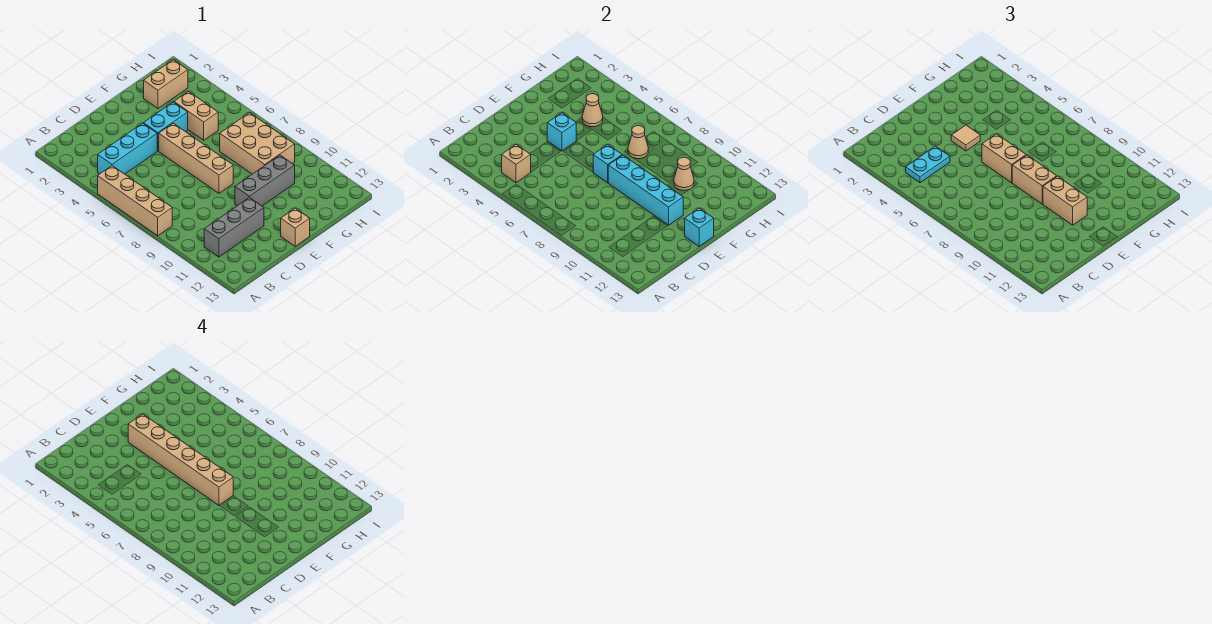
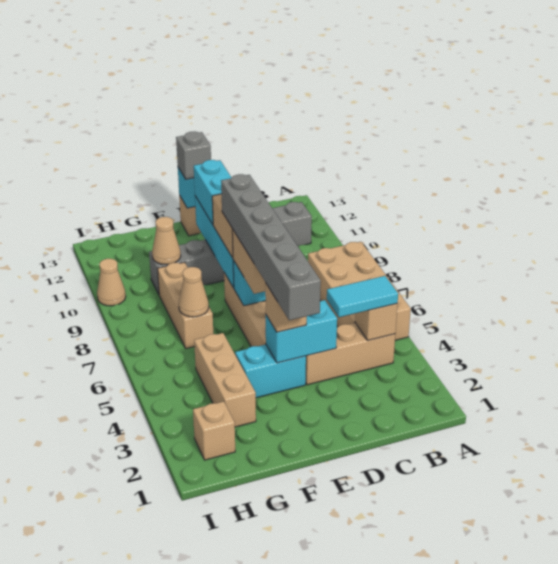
tan brick A5:A8 level 1 -> tan brick A5:B8 level 1
cyan brick B4:D4 level 1 -> tan brick B4:D4 level 1
cyan plate B4:C4 level 3 -> cyan tile B4:C4 level 3
tan brick E3:E8 level 4 -> grey brick E3:E8 level 4
cyan brick E4 level 2 -> cyan brick D4:E4 level 2
tan tile E4 level 3 -> tan brick E4 level 3
tan brick E10:E11 level 3 -> cyan brick E10:E11 level 3
none -> grey brick E13 level 3
tan brick G2:H2 level 1 -> tan brick H2 level 1
tan brick G4:G5 level 1 -> tan brick G3:G5 level 1
tan cone G4 level 2 -> tan cone I10 level 1
tan brick G7:H9 level 1 -> tan brick G7:G9 level 1

